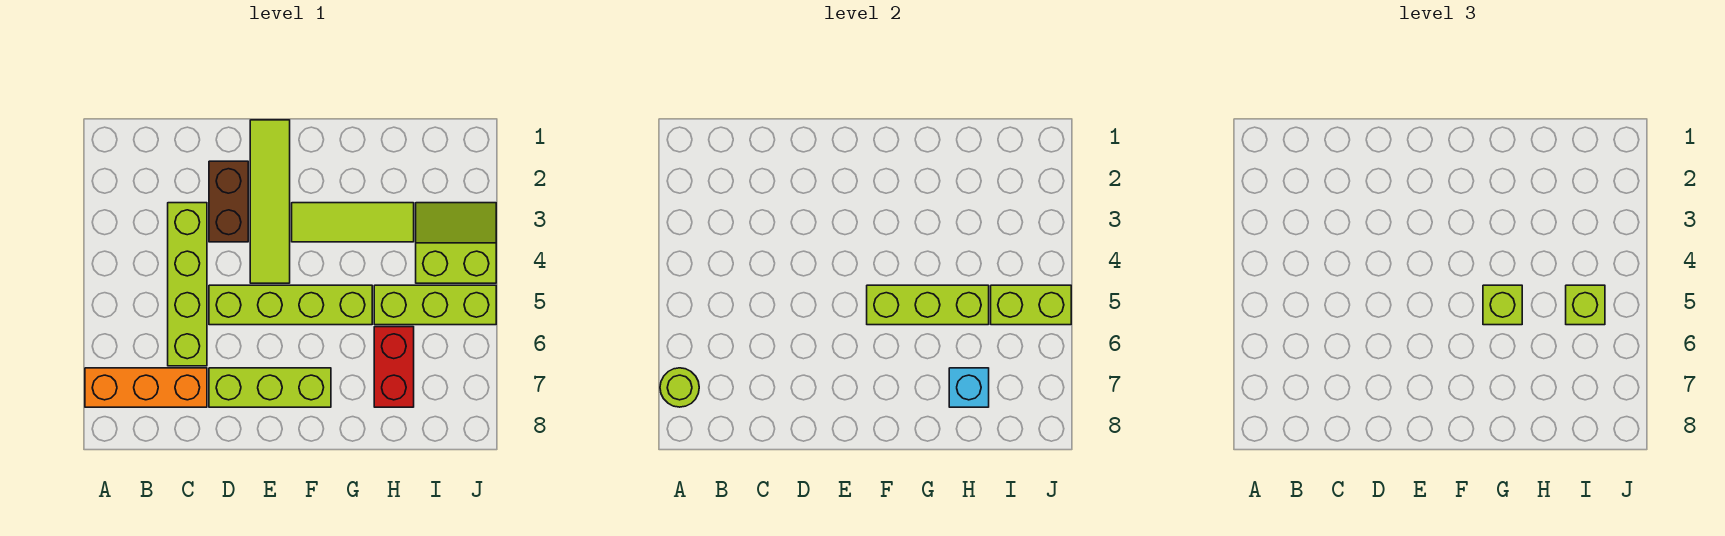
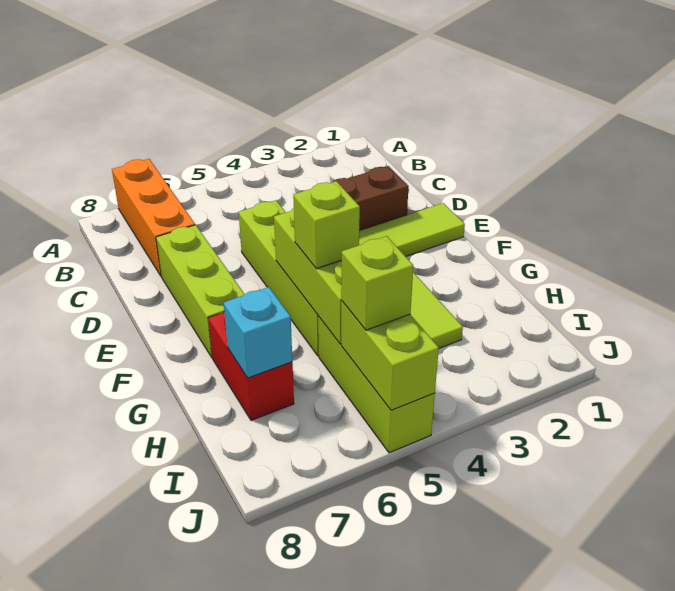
lime round brick A7 level 2 -> none
lime brick C3:C6 level 1 -> none
red brick H6:H7 level 1 -> red brick G7:H7 level 1
lime slope I3:J4 level 1 top 4 -> none

